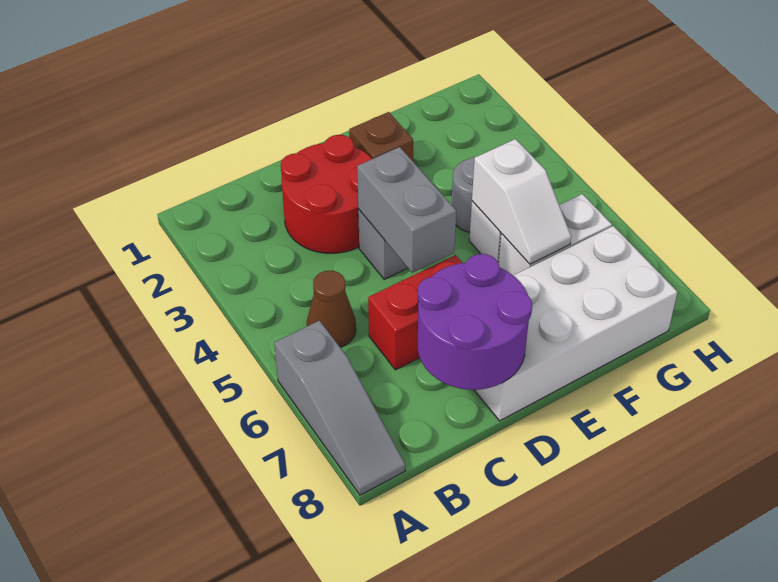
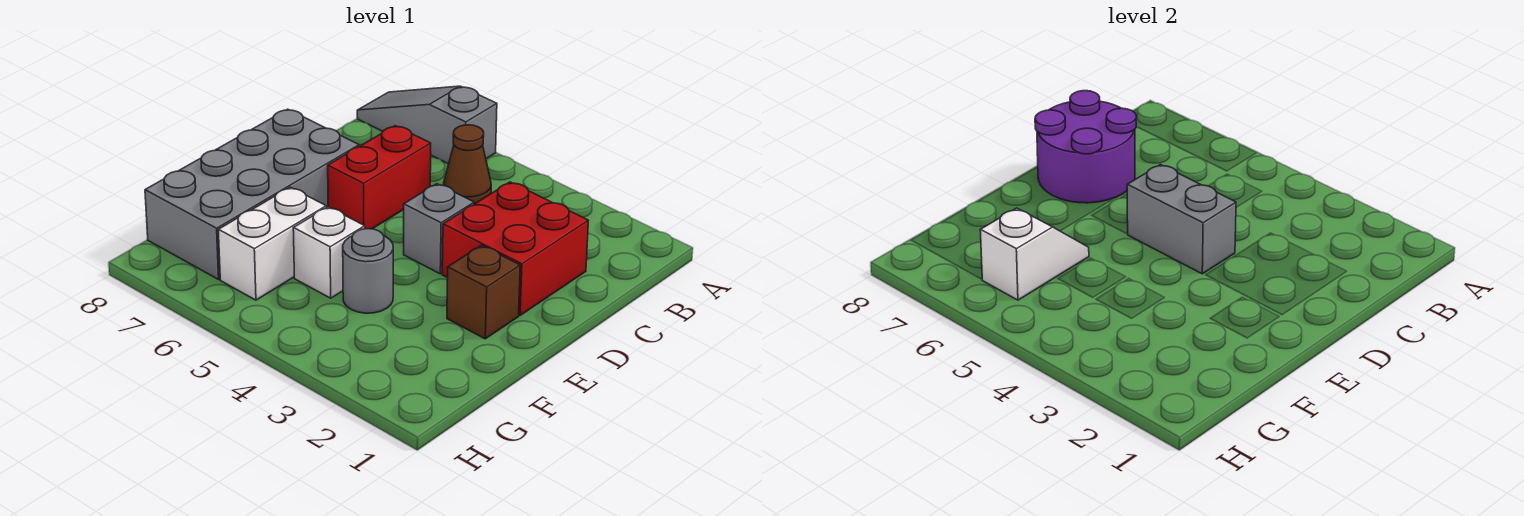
red round brick C2:D3 level 1 -> red brick C2:D3 level 1
white brick D7:G8 level 1 -> grey brick D7:G8 level 1
white slope F5:F6 level 2 top 5 -> white slope F6:G6 level 2 top G

